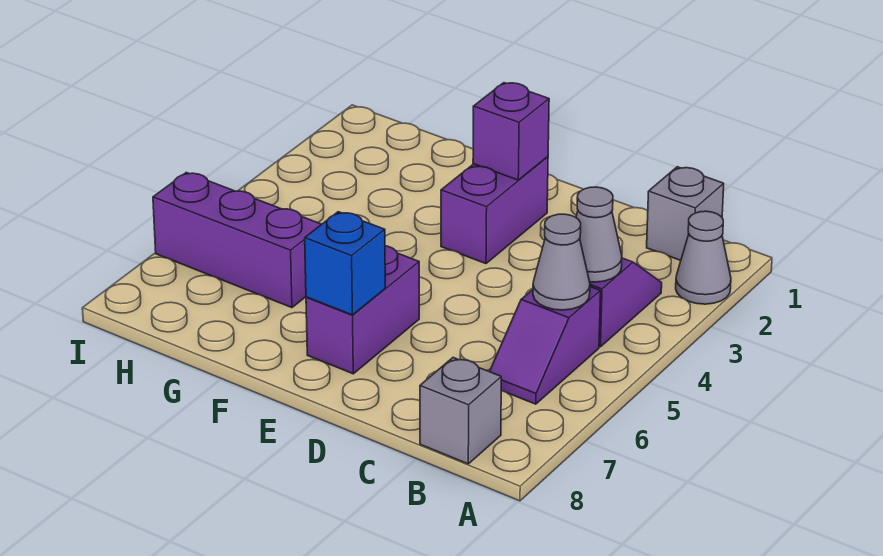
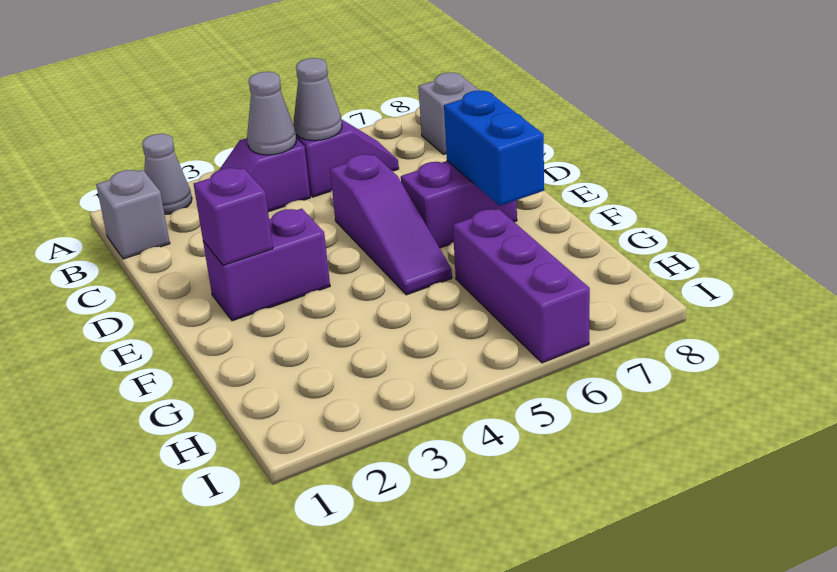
none -> purple slope D5:F5 level 1 top D
blue brick E7 level 2 -> blue brick E7:F7 level 2

